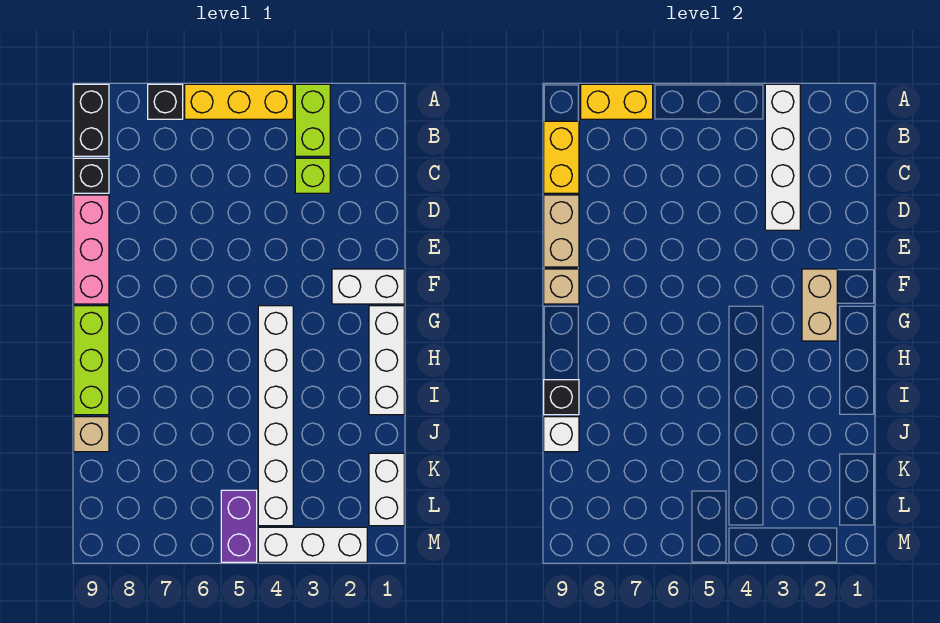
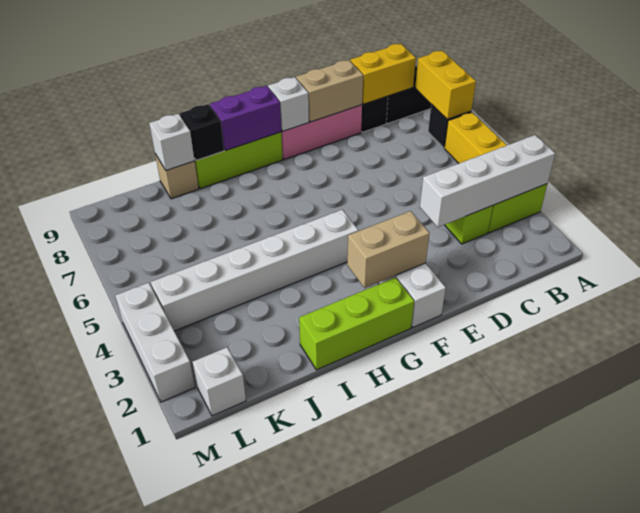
tan brick F9 level 2 -> white brick F9 level 2
white brick G1:I1 level 1 -> lime brick G1:I1 level 1
white brick K1:L1 level 1 -> white brick L1 level 1
purple brick L5:M5 level 1 -> purple brick G9:H9 level 2

